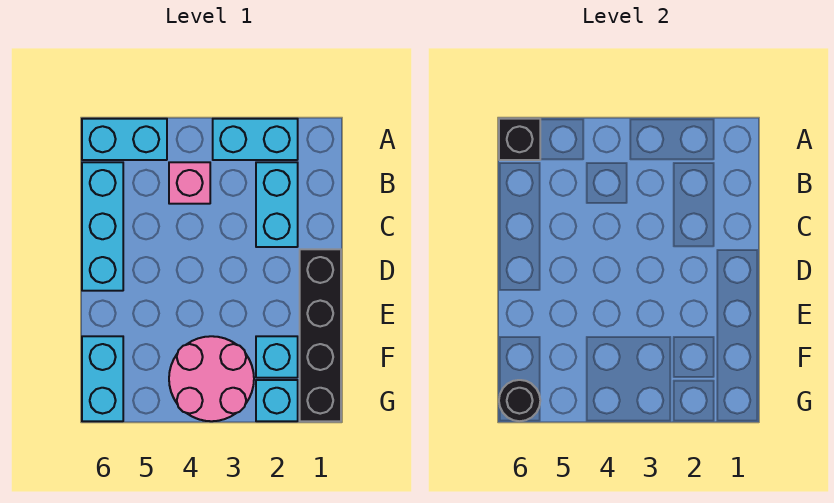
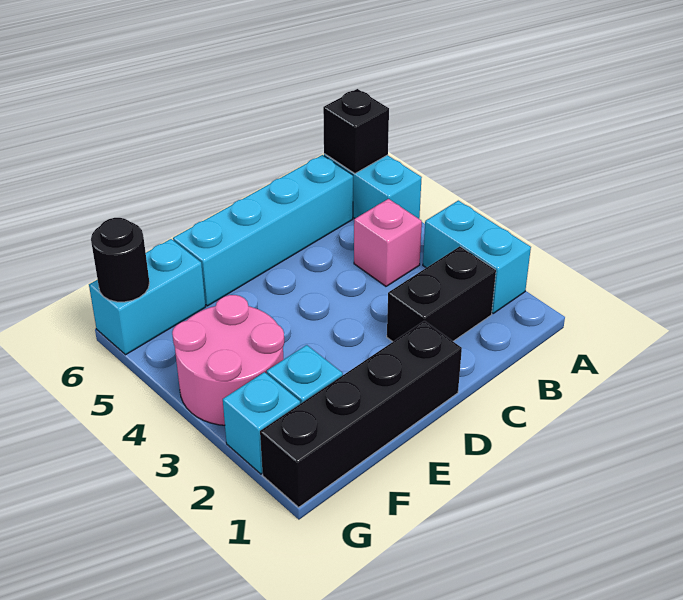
cyan brick B2:C2 level 1 -> black brick B2:C2 level 1
cyan brick B6:D6 level 1 -> cyan brick B6:E6 level 1

